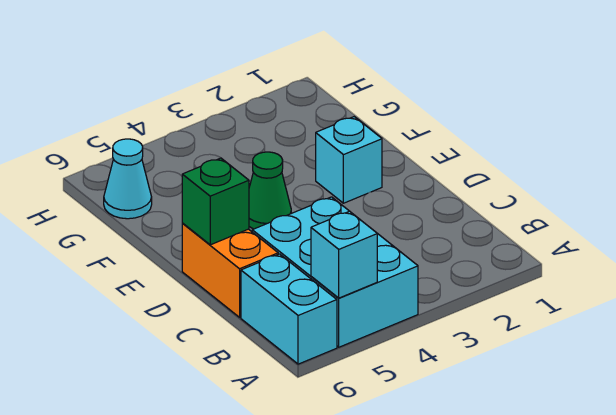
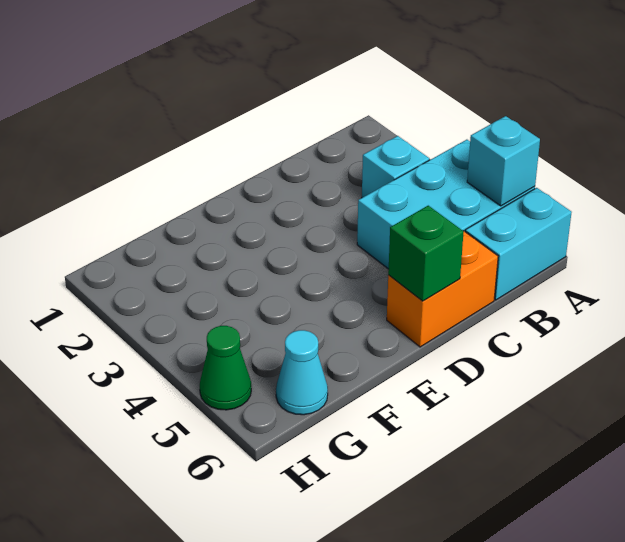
cyan brick E2 level 1 -> cyan brick B3 level 1
green cone E4 level 1 -> green cone H5 level 1

